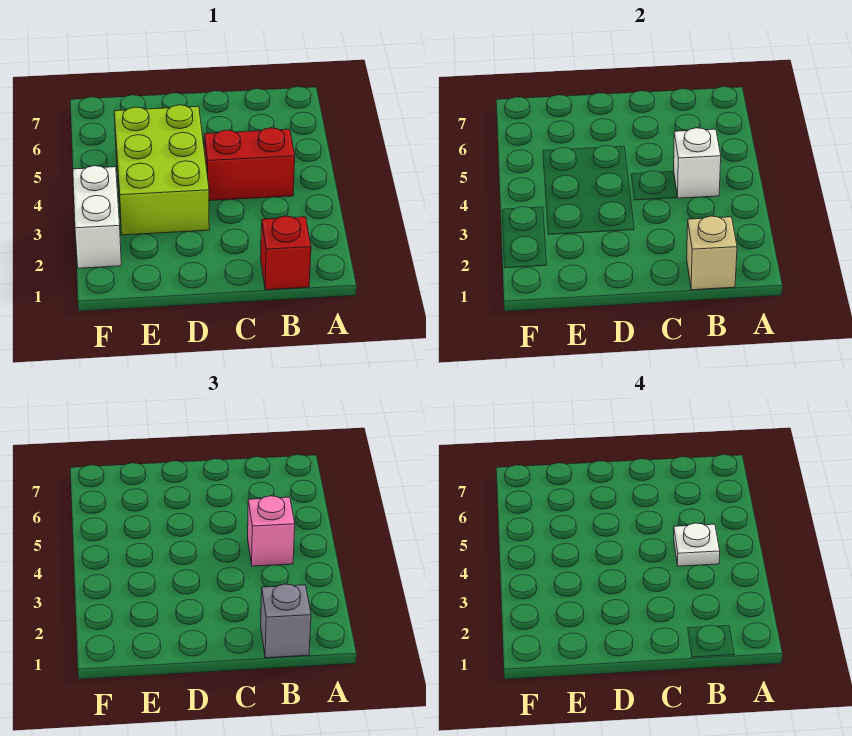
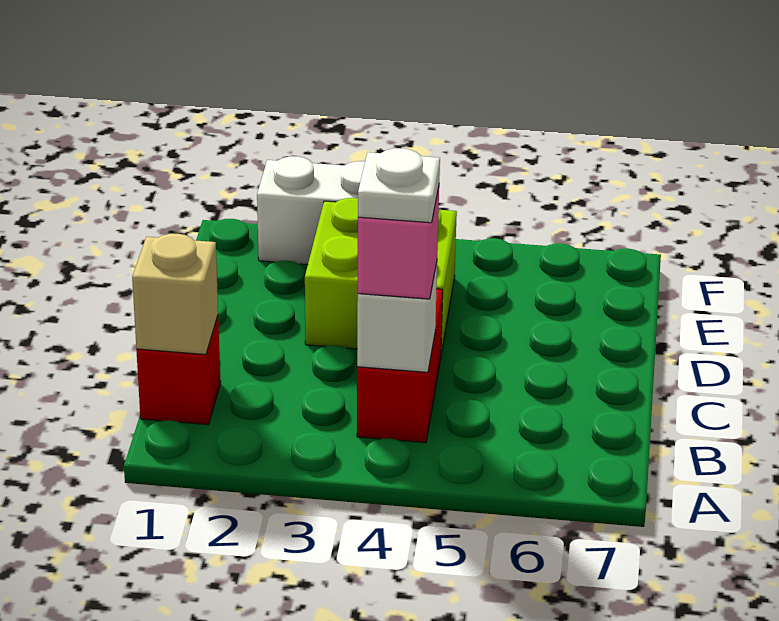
grey brick B1 level 3 -> none
lime brick D3:E5 level 1 -> lime brick D3:E4 level 1

